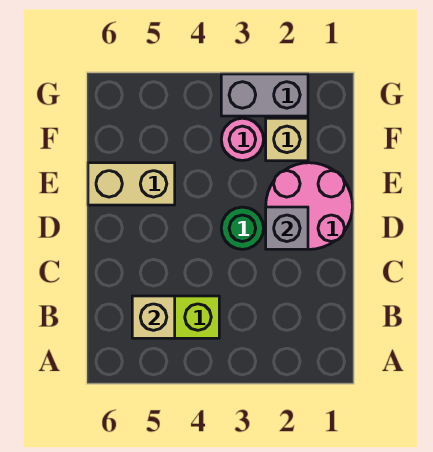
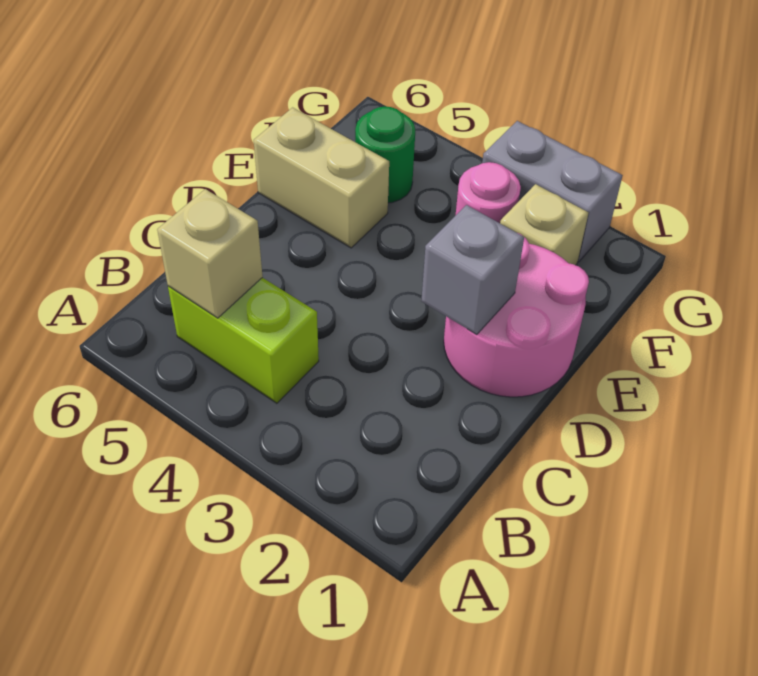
green round brick D3 level 1 -> green round brick F5 level 1

